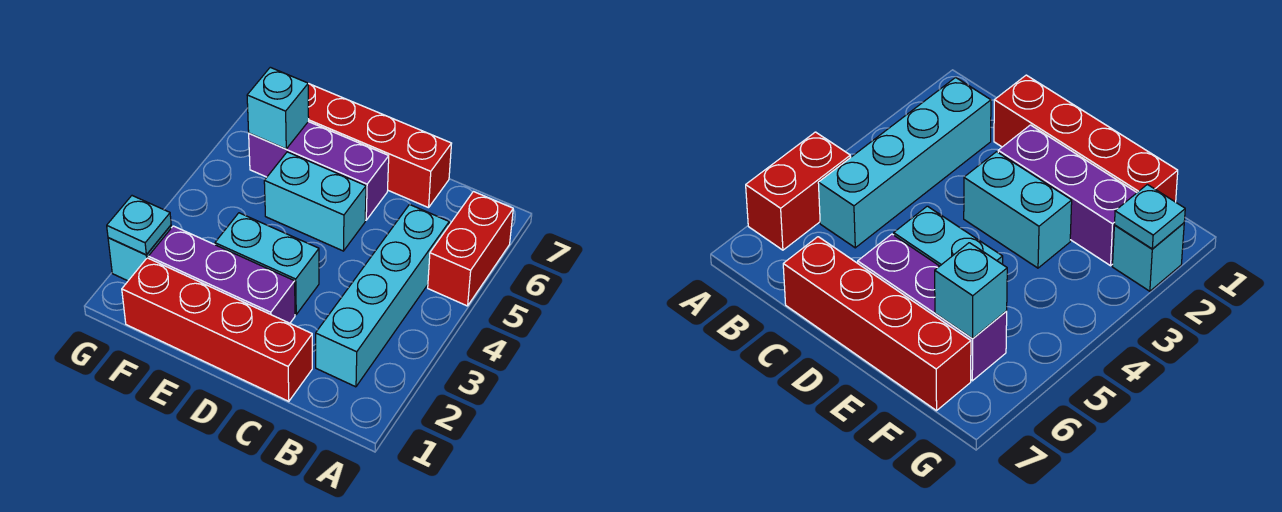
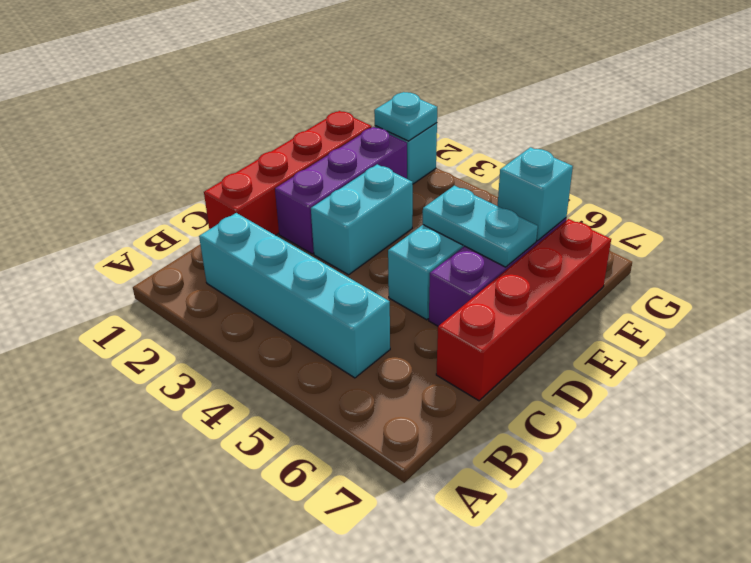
red brick A5:A6 level 1 -> none
none -> cyan plate E5:E6 level 2

